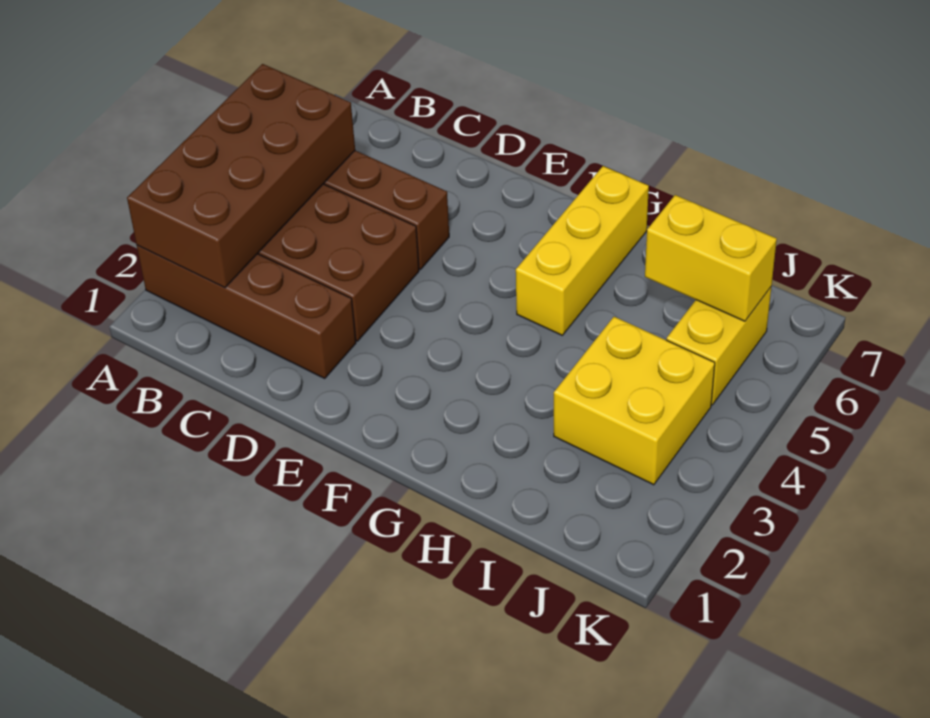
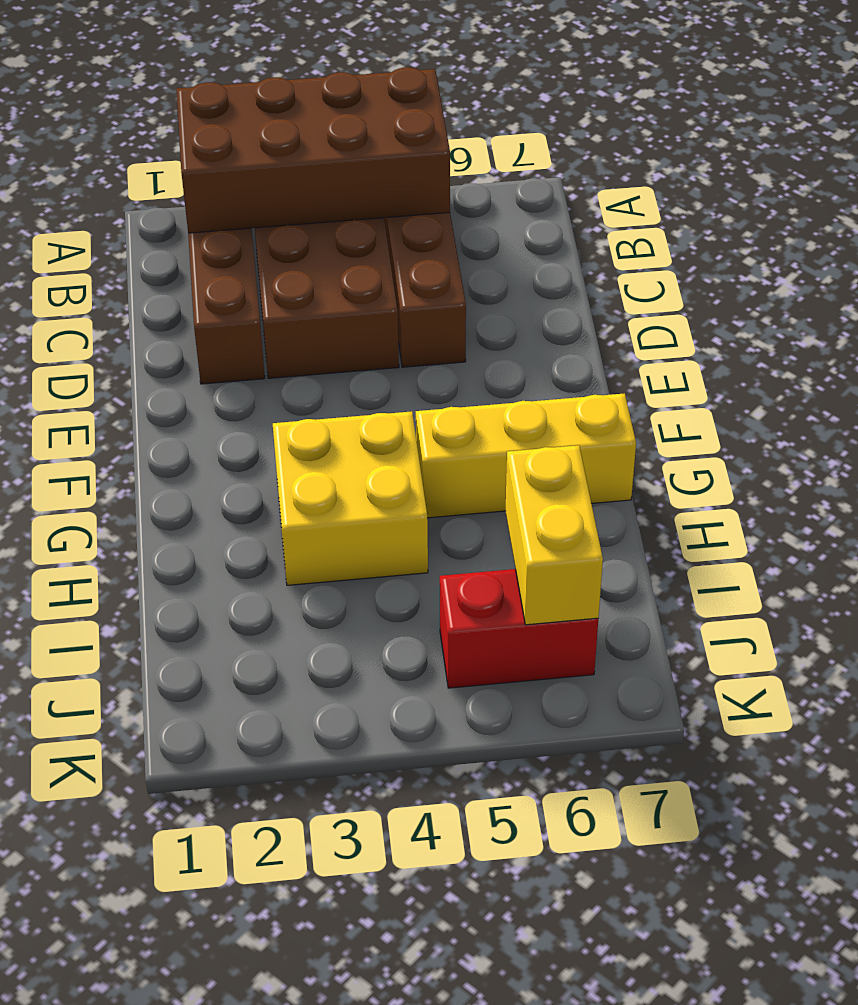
yellow brick I3:J4 level 1 -> yellow brick G3:H4 level 1
yellow brick J5:J6 level 1 -> red brick J5:J6 level 1

